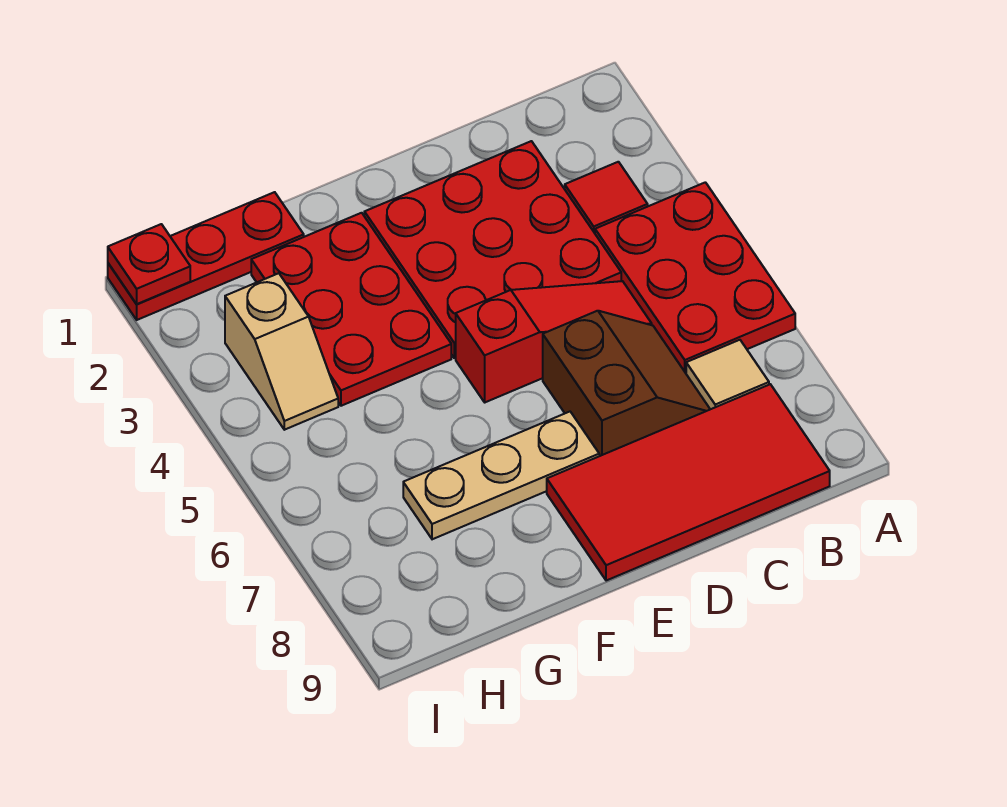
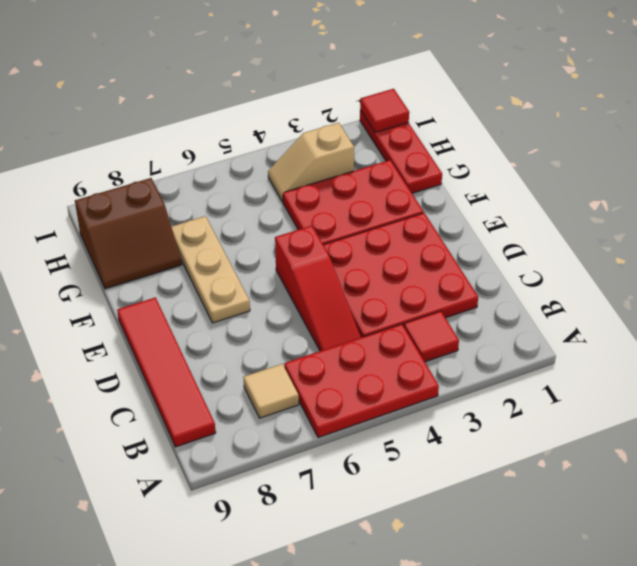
red tile B8:E9 level 1 -> red tile B9:E9 level 1
brown slope C6:D7 level 1 top D -> brown slope G8:H9 level 1 top H
red plate I1 level 2 -> red tile I1 level 2

